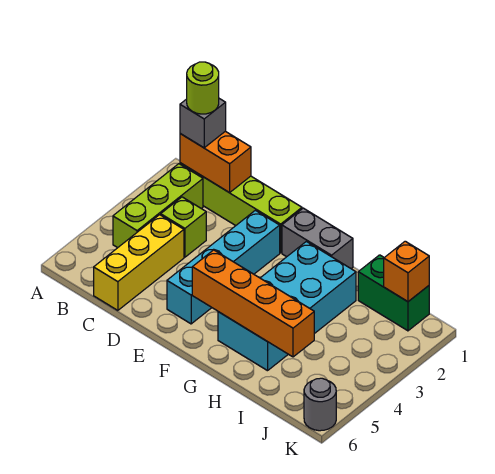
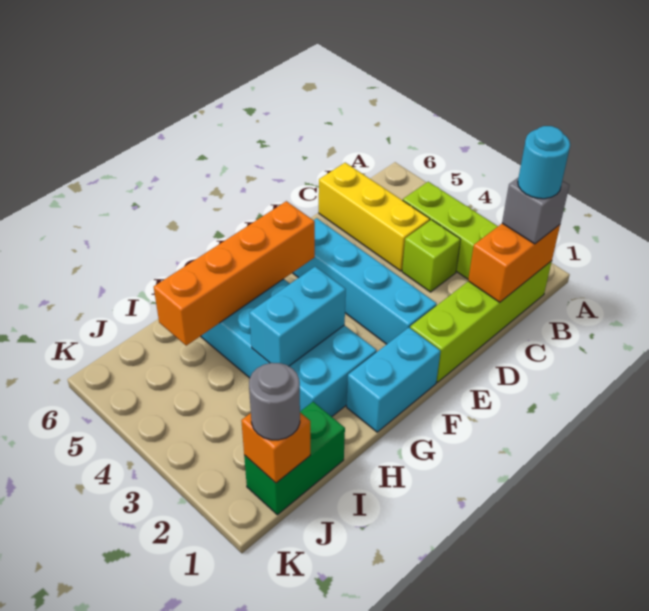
lime round brick B1 level 4 -> cyan round brick B1 level 4
grey brick F1:G1 level 1 -> cyan brick F1:G1 level 1
none -> cyan brick G3:H3 level 2
grey round brick K6 level 1 -> grey round brick J1 level 3

